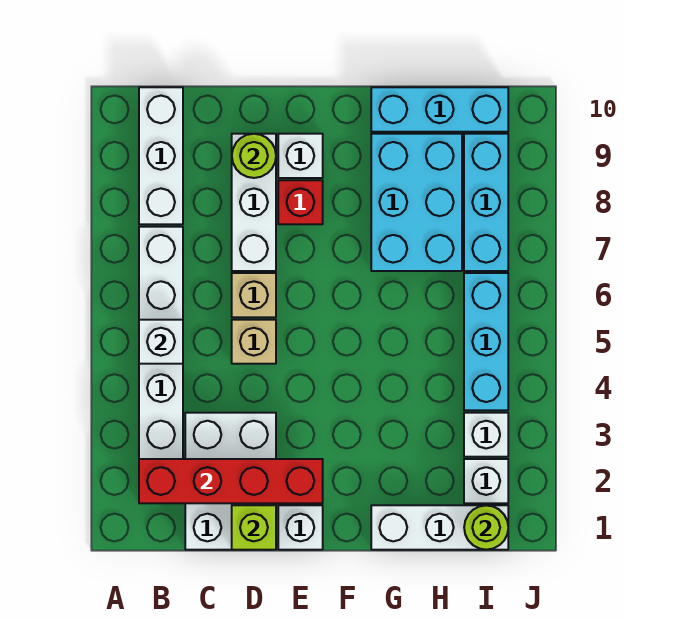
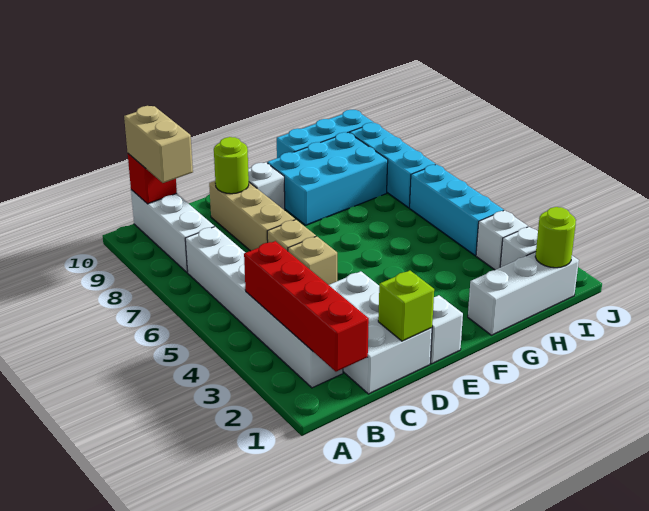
red brick B2:E2 level 2 -> red brick B1:B4 level 2
white brick B5 level 2 -> none
none -> tan brick B9:B10 level 3
white brick D7:D9 level 1 -> tan brick D7:D9 level 1
red brick E8 level 1 -> red brick B10 level 2
cyan brick G7:H9 level 1 -> cyan brick F8:H9 level 1

